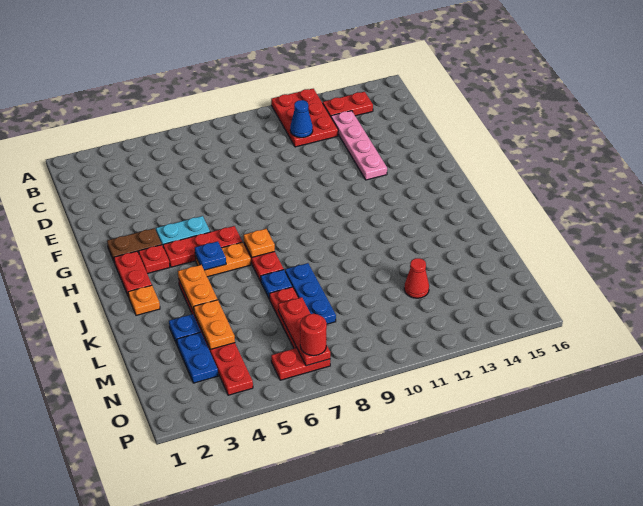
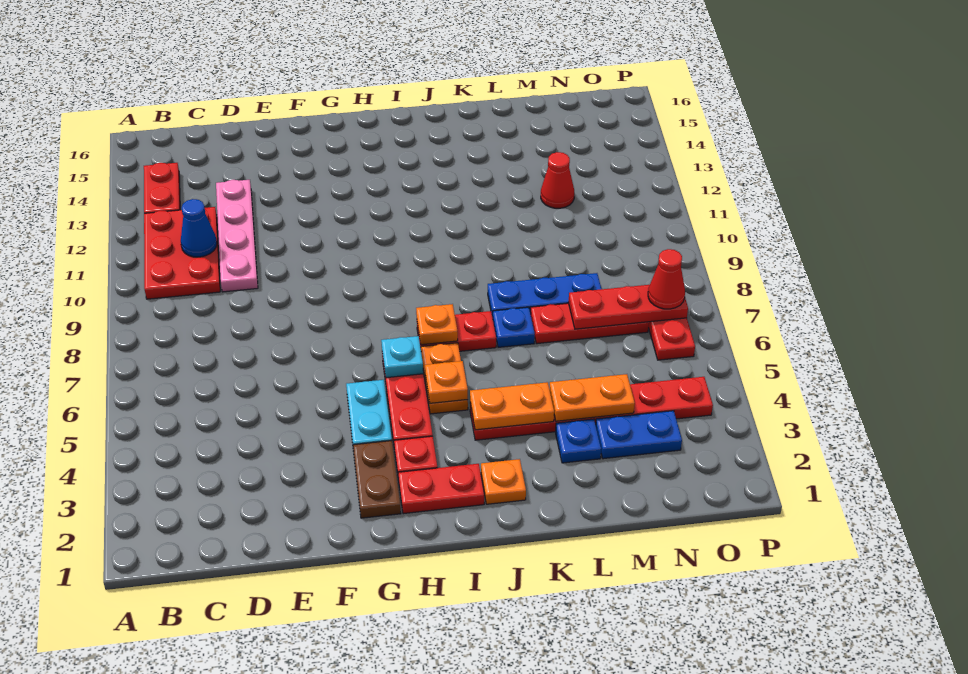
red plate A11:C12 level 1 -> red plate B10:C12 level 1
pink plate C13:F13 level 1 -> pink plate D10:D13 level 1
none -> cyan plate H6 level 2
blue plate I5 level 2 -> orange plate I5 level 2
red round brick O7 level 3 -> red cone O7 level 3

